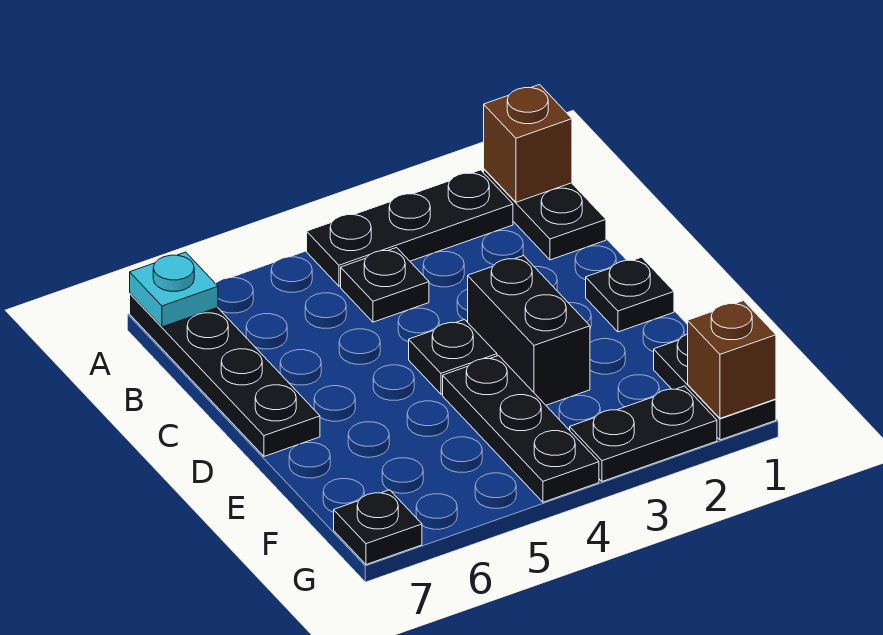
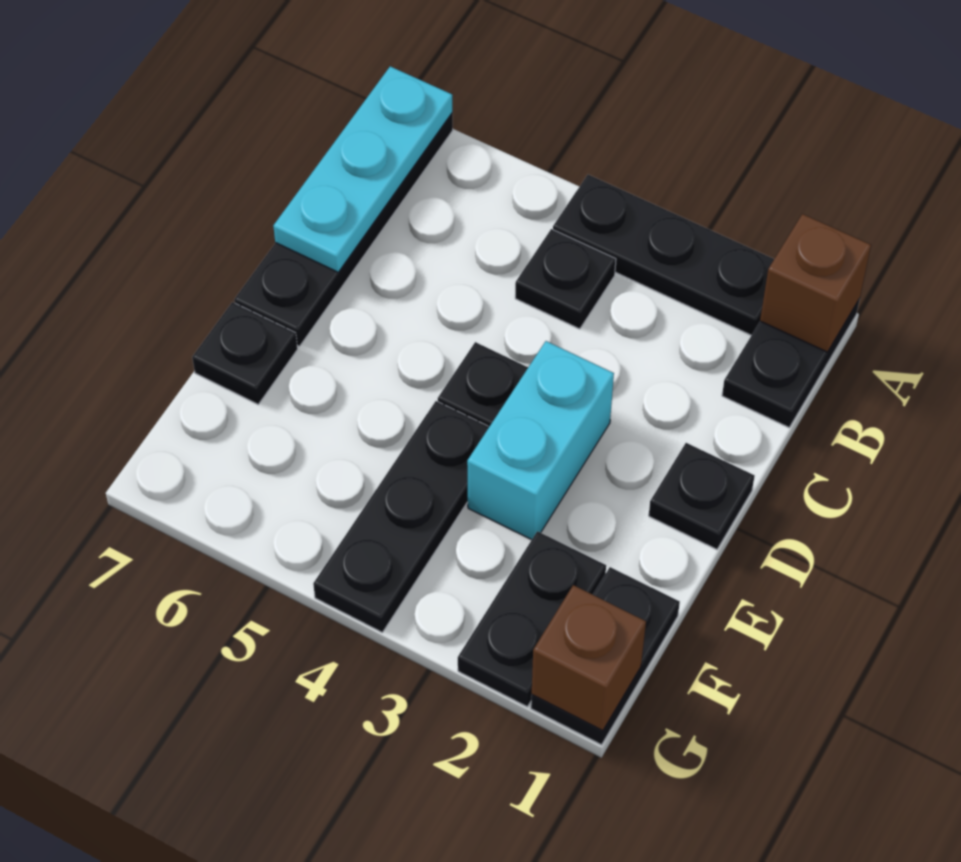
cyan plate A7 level 2 -> cyan plate A7:C7 level 2
black brick D3:E3 level 1 -> cyan brick D3:E3 level 1
black plate G2:G3 level 1 -> black plate F2:G2 level 1
black plate G7 level 1 -> black plate E7 level 1

